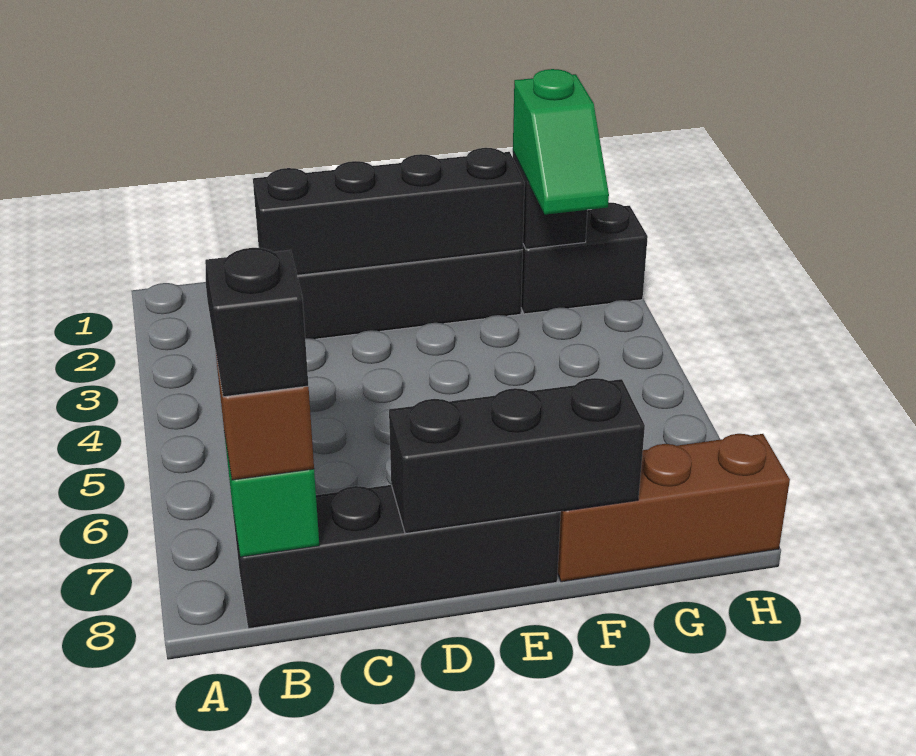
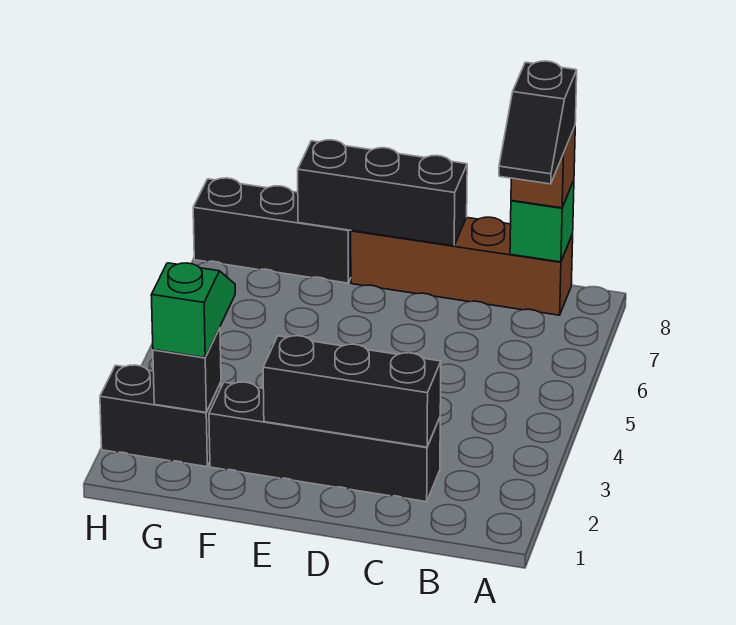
black brick B8:E8 level 1 -> brown brick B8:E8 level 1
black brick C2:F2 level 2 -> black brick C2:E2 level 2
brown brick F8:H8 level 1 -> black brick F8:H8 level 1

